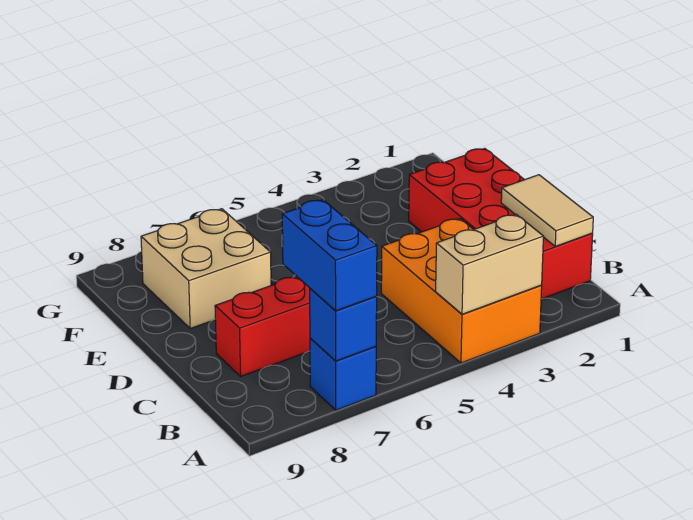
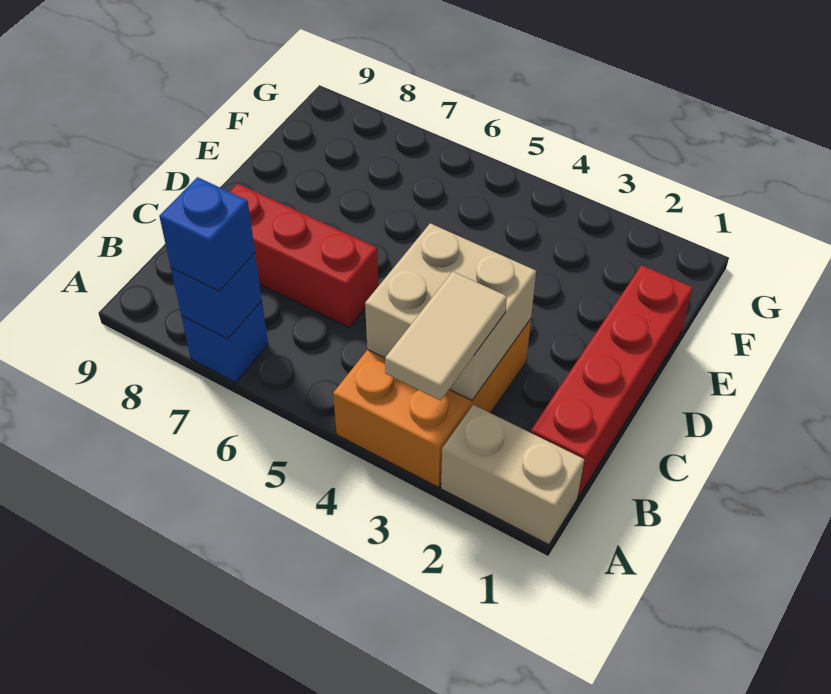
tan brick A3:A4 level 2 -> tan brick A1:A2 level 1
blue brick A7:B7 level 3 -> blue brick A7 level 3
red brick B1:E2 level 1 -> red brick B1:E1 level 1
tan tile B1:C1 level 2 -> tan tile A3:B3 level 3
tan brick E7:F8 level 1 -> tan brick B3:C4 level 2

